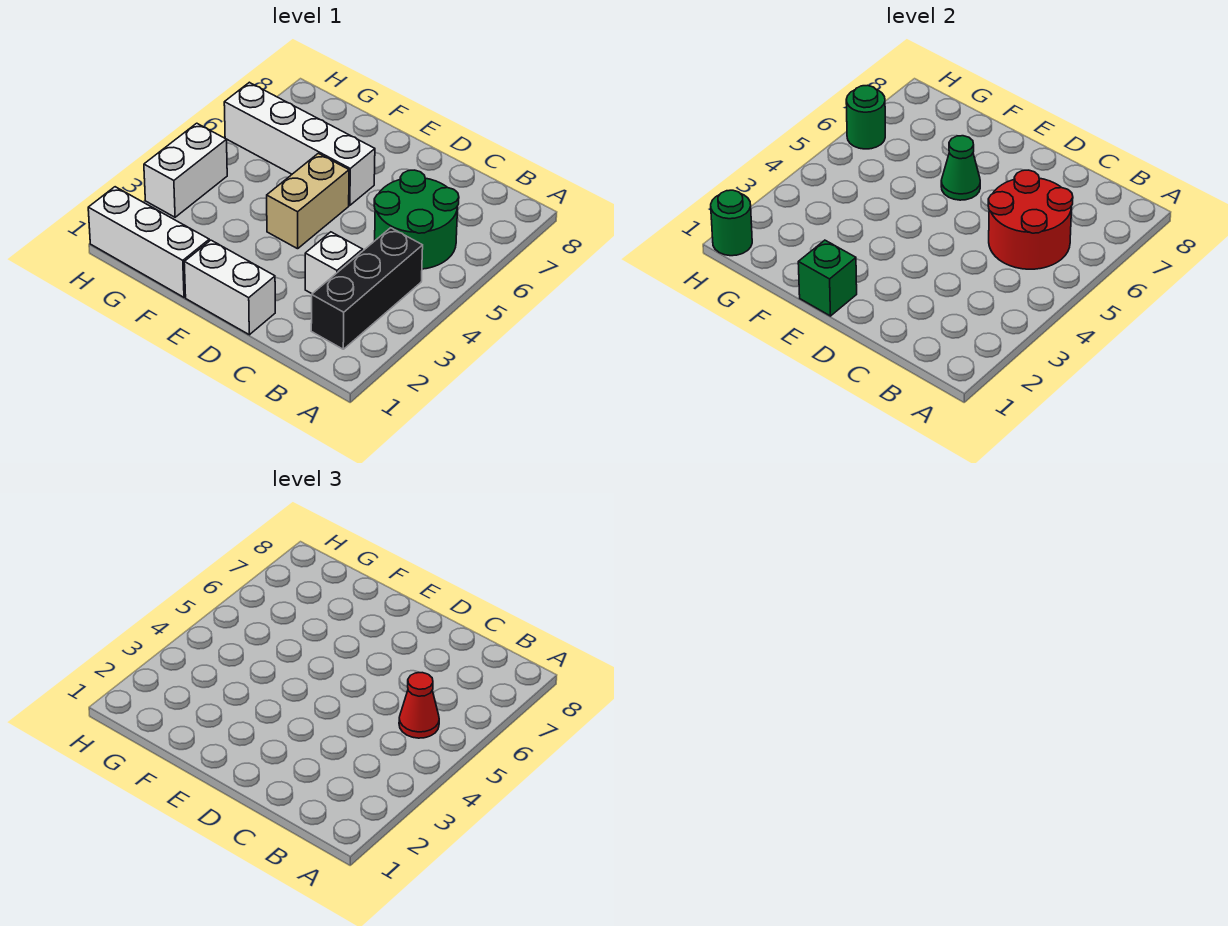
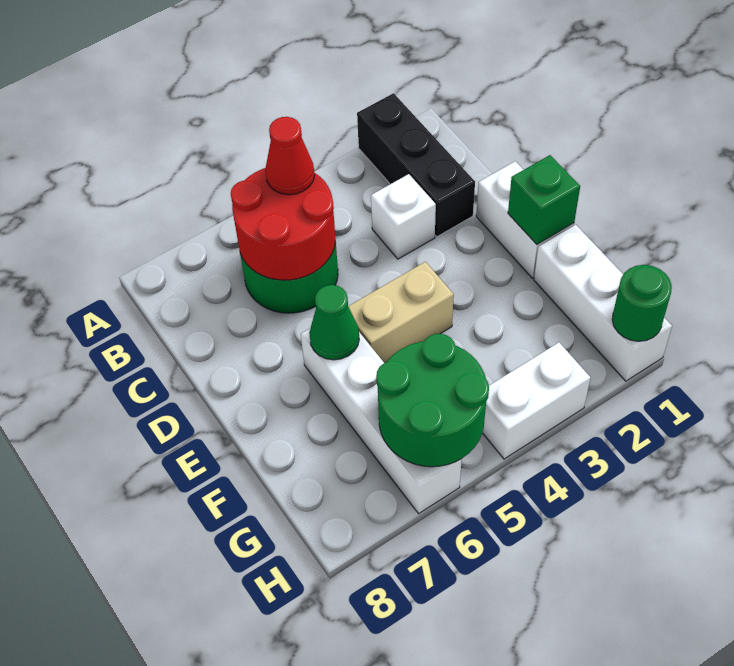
black brick B2:B4 level 1 -> black brick A2:C2 level 1
green round brick H6 level 2 -> green round brick G5:H6 level 2

